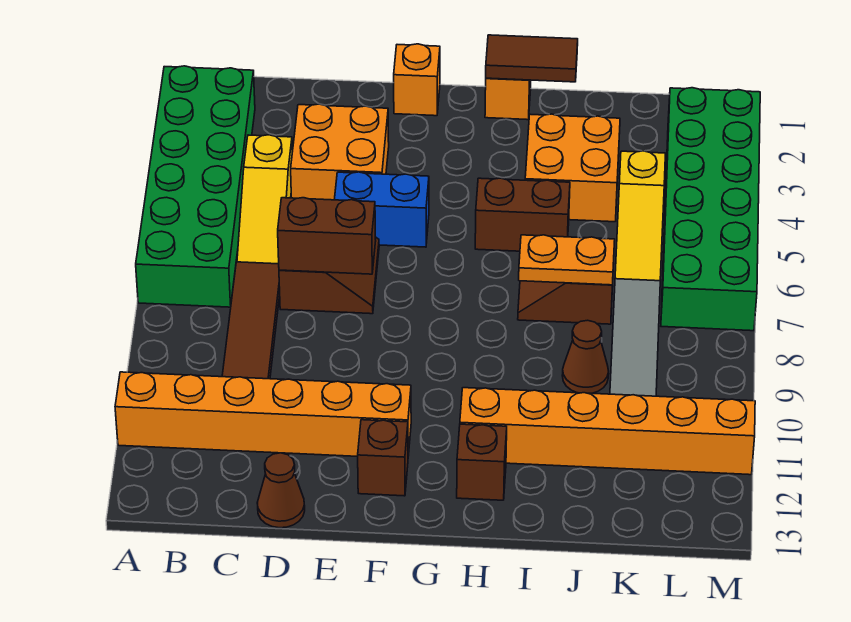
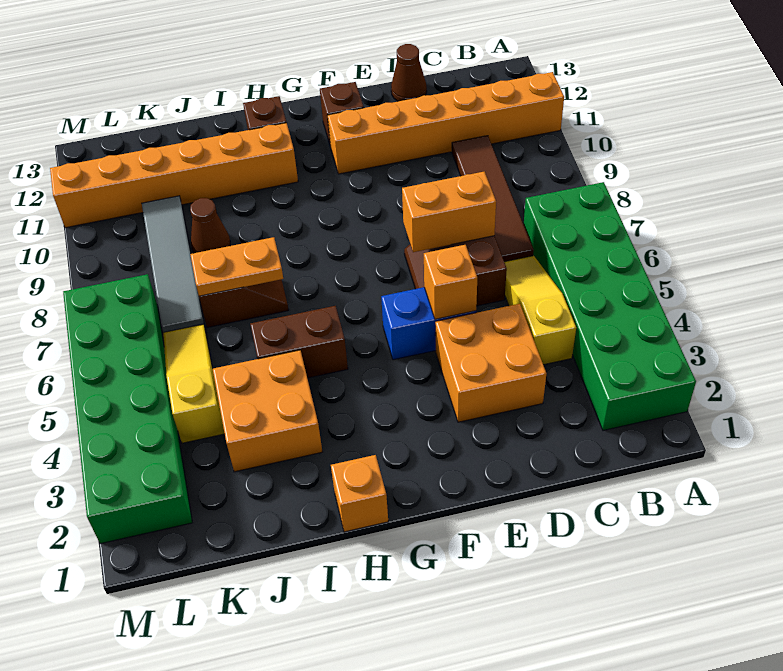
brown brick D7:E7 level 2 -> orange brick D7:E7 level 2
orange brick F1 level 1 -> orange brick E5 level 2
brown tile H1:I1 level 2 -> none

